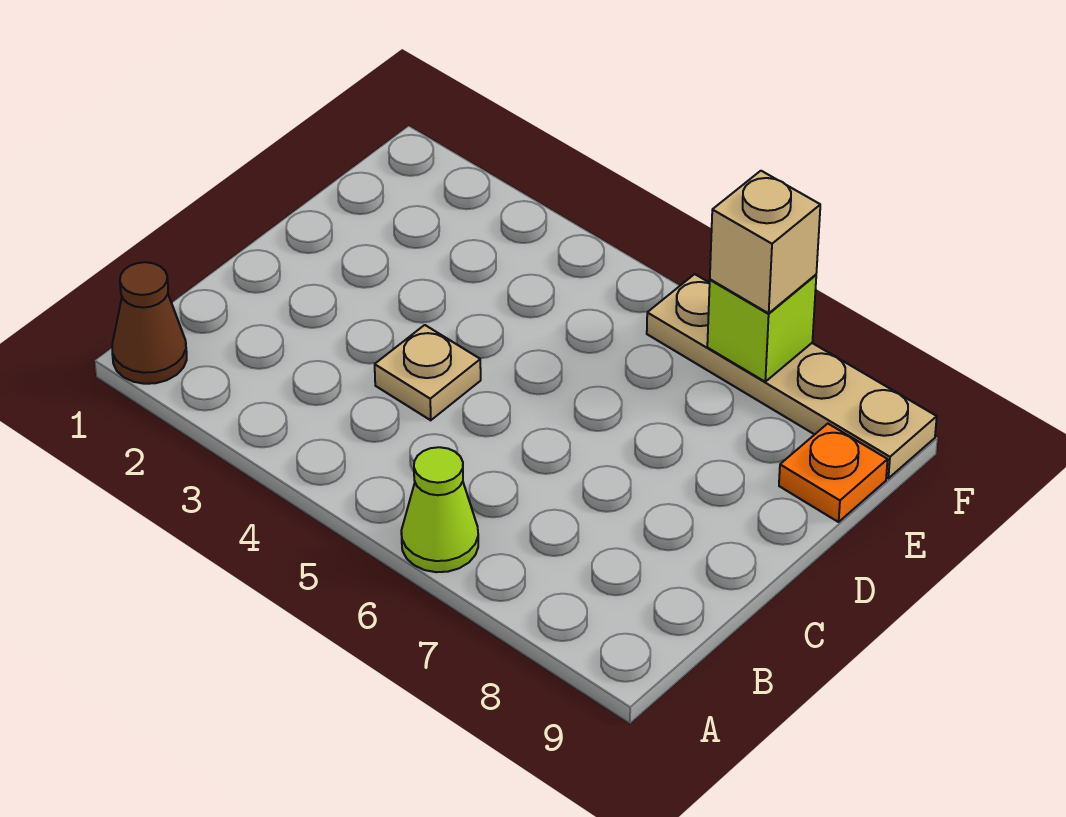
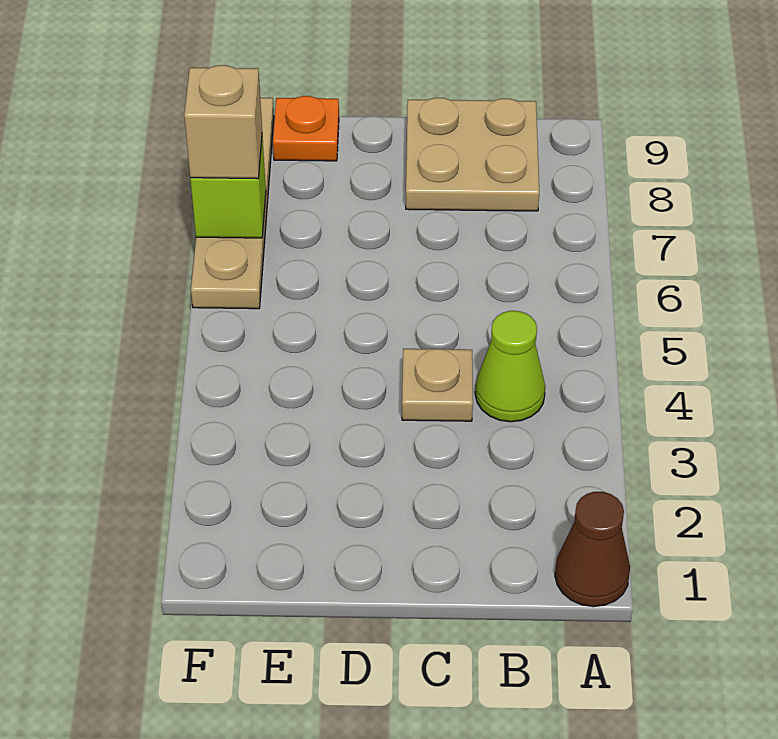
lime cone A6 level 1 -> lime cone B4 level 1
none -> tan plate B8:C9 level 1

